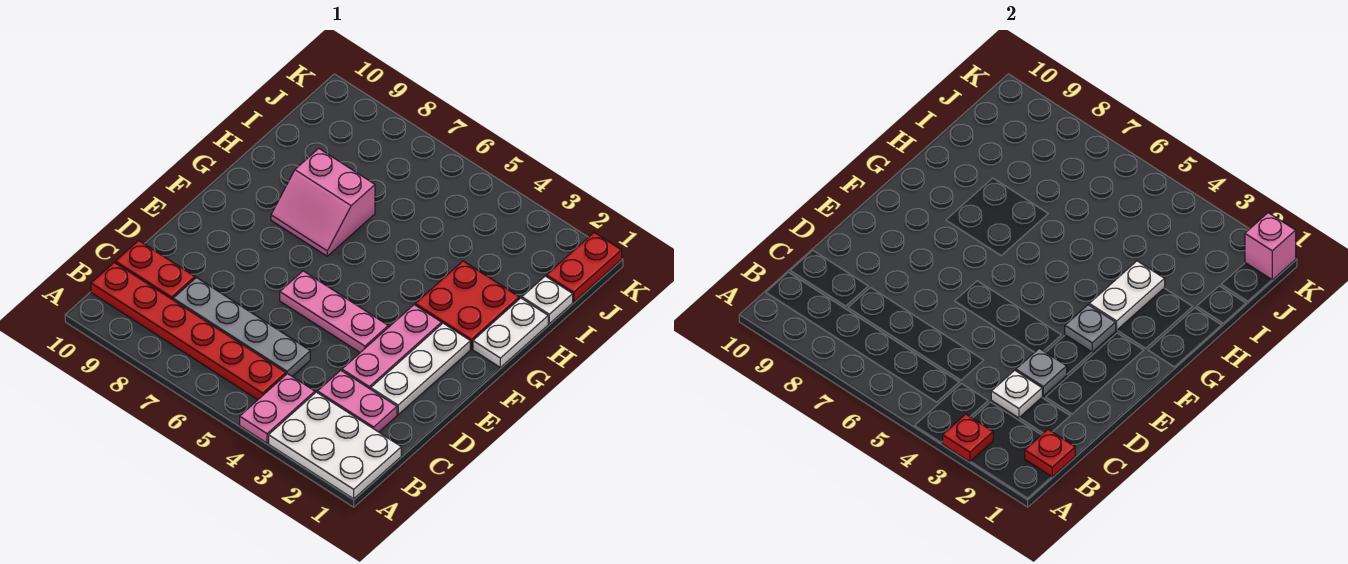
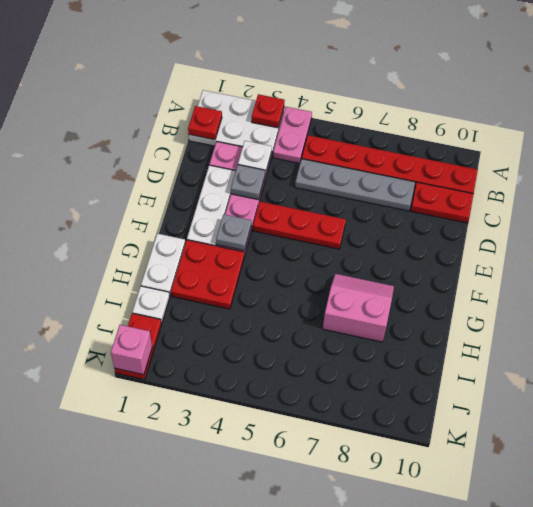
pink plate E4:E6 level 1 -> red plate E4:E6 level 1
white plate G3:H3 level 2 -> none

